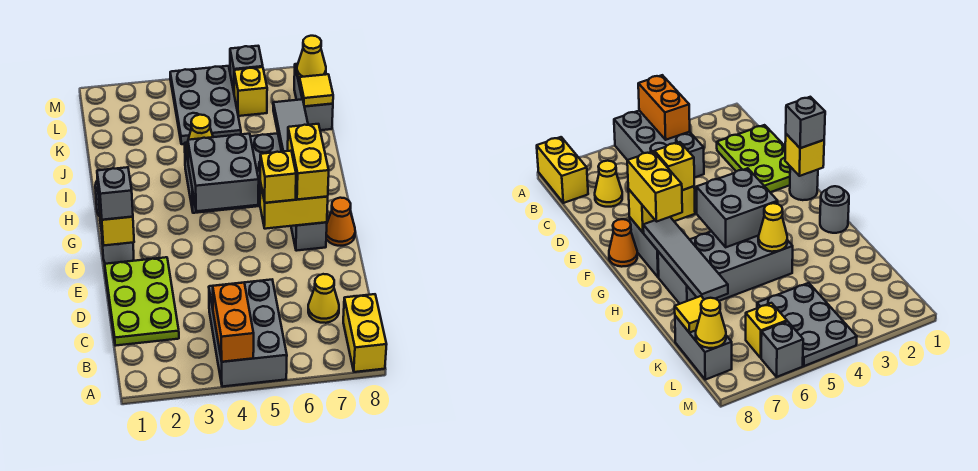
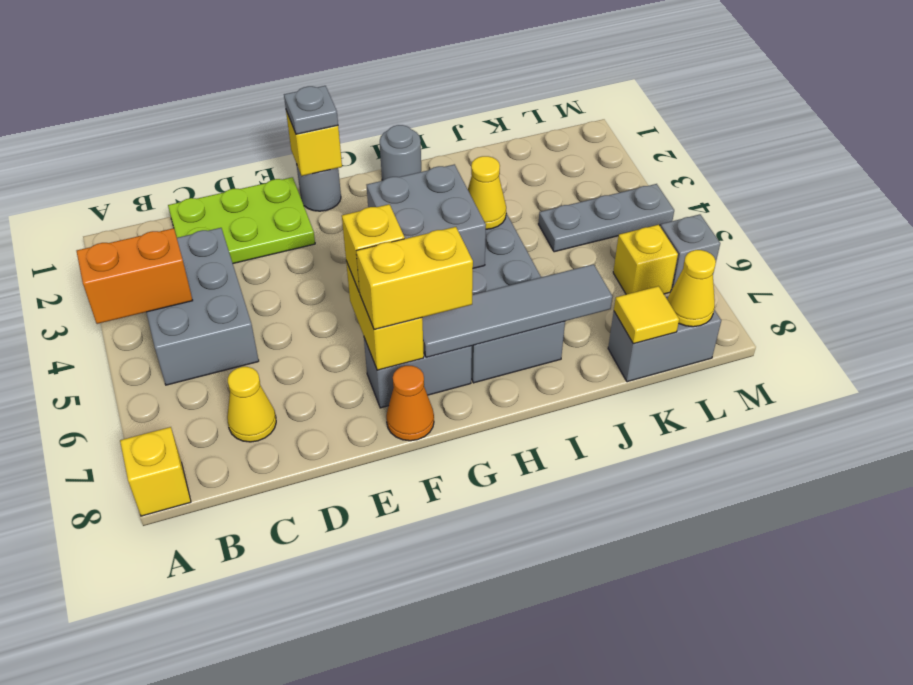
grey brick A4:C5 level 1 -> grey brick B3:C5 level 1
yellow brick A8:B8 level 1 -> yellow brick A8 level 1
grey brick F1 level 3 -> grey plate F1 level 3
grey plate K4:M5 level 1 -> grey plate K4:M4 level 1

